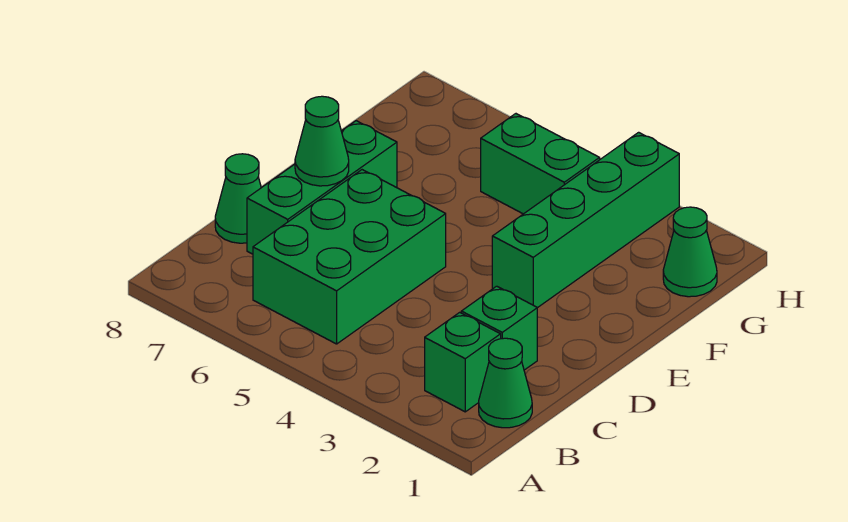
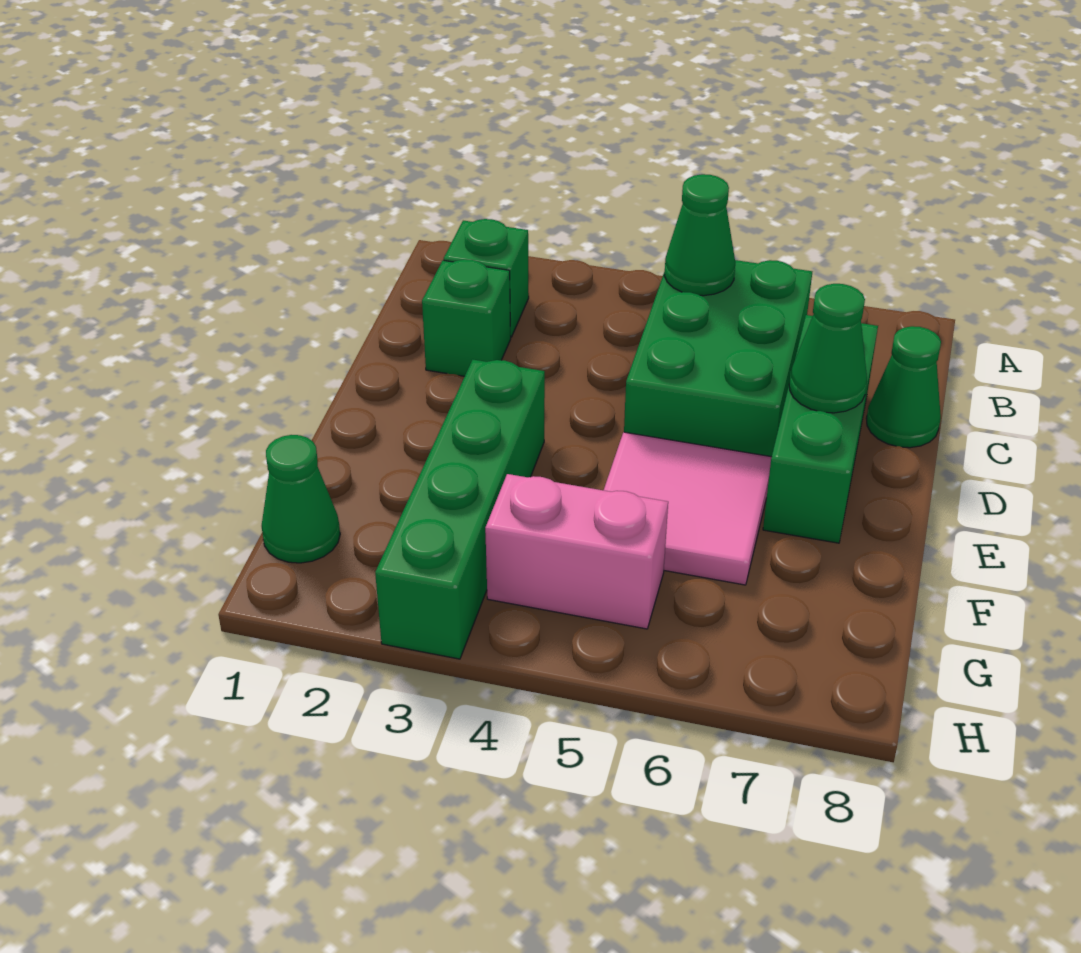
green cone B1 level 1 -> green cone B5 level 2
none -> pink tile E5:F6 level 1
green brick G4:G5 level 1 -> pink brick G4:G5 level 1

